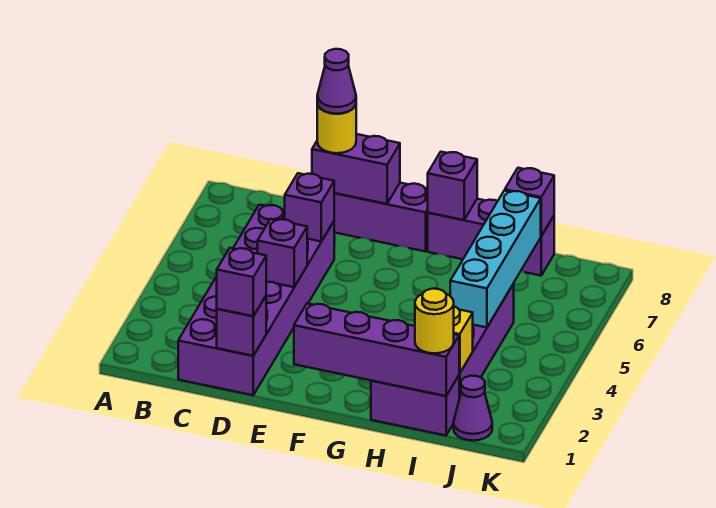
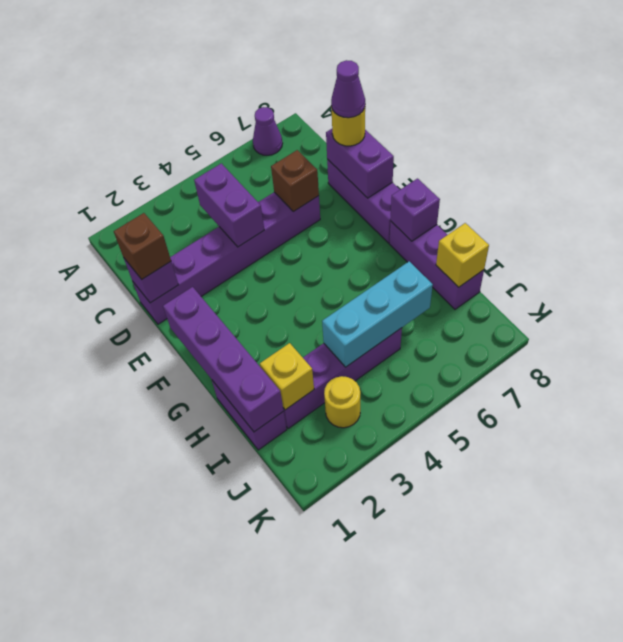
purple brick C1:D6 level 1 -> purple brick D1:D6 level 1
purple brick D1 level 3 -> brown brick D1 level 3
purple brick D4 level 2 -> purple brick C4:D4 level 2
purple brick D6 level 2 -> brown brick D6 level 2
yellow round brick I1 level 3 -> yellow round brick J3 level 1
cyan brick I4:I7 level 2 -> cyan brick I4:I6 level 2
purple brick I8 level 2 -> yellow brick I8 level 2
purple cone J1 level 1 -> purple cone A7 level 1

